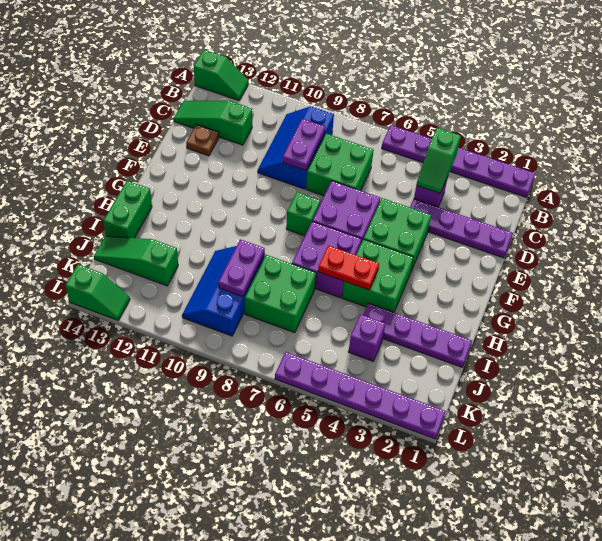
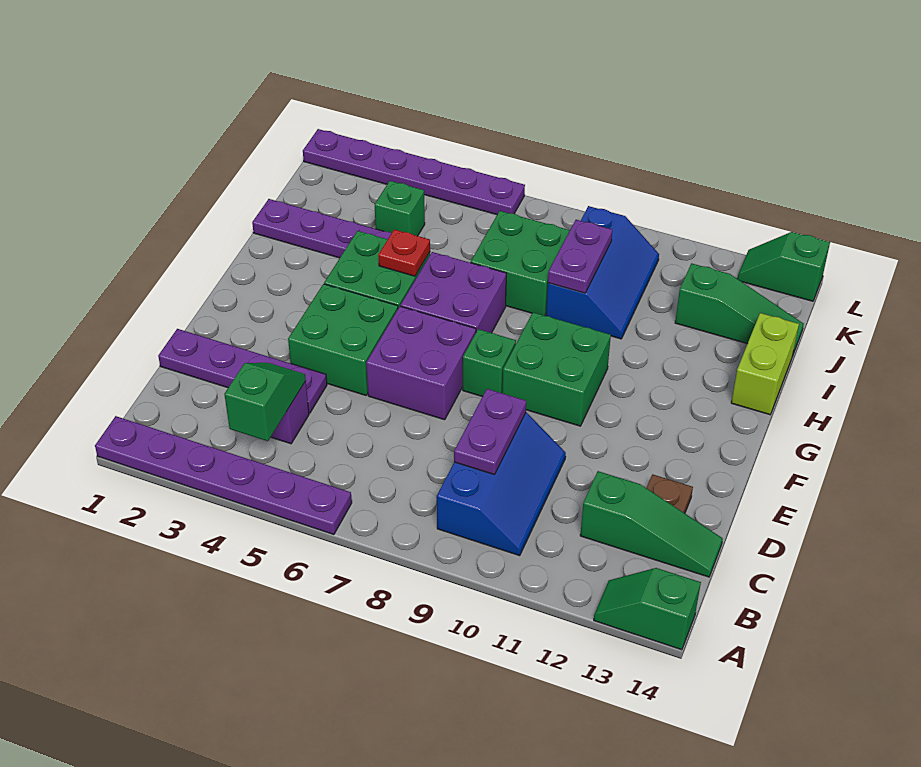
green brick C7:D8 level 1 -> green brick F9:G10 level 1
red plate H5:H6 level 2 -> red plate H5 level 2
green brick H14:I14 level 1 -> lime brick H14:I14 level 1
purple brick J4 level 1 -> green brick J4 level 1

